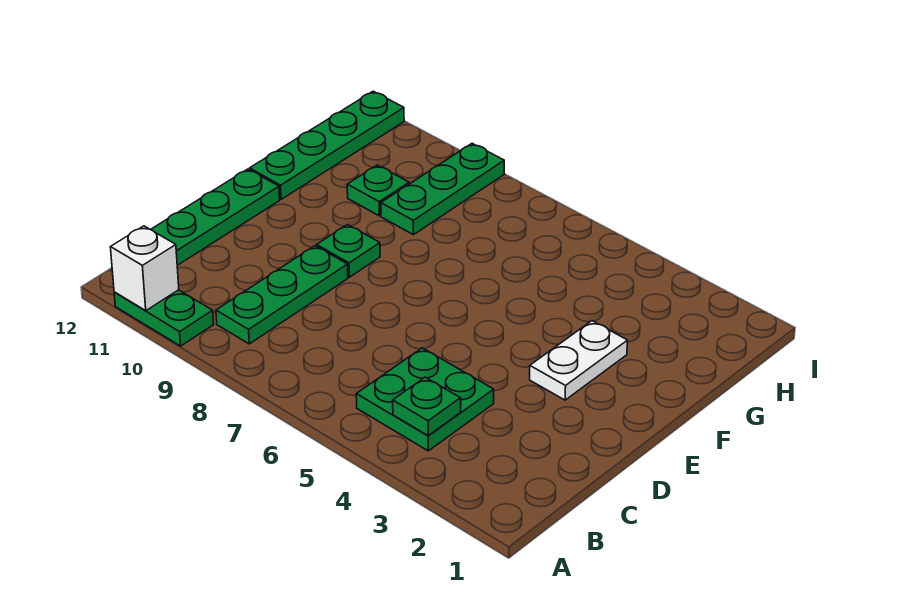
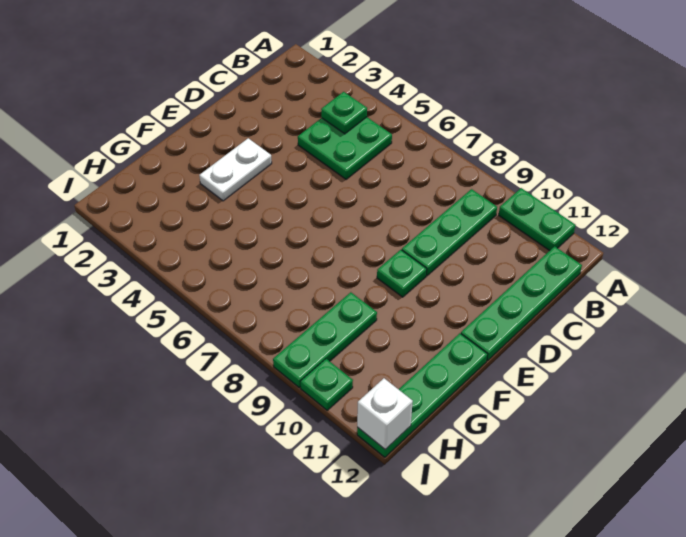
white brick A11 level 2 -> white brick I12 level 2
green plate G10 level 1 -> green plate I10 level 1

